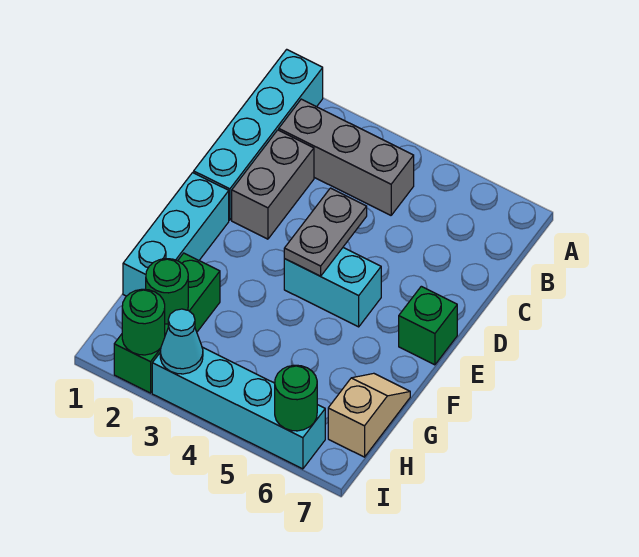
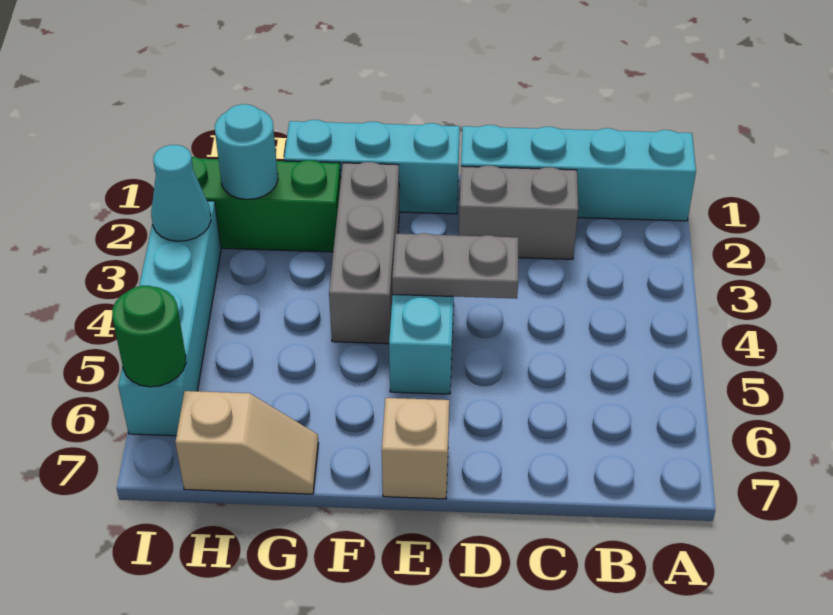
grey brick B2:B4 level 1 -> grey brick F2:F4 level 1
green brick E7 level 1 -> tan brick E7 level 1
green round brick H2 level 2 -> cyan round brick H2 level 2
green round brick I2 level 2 -> none

